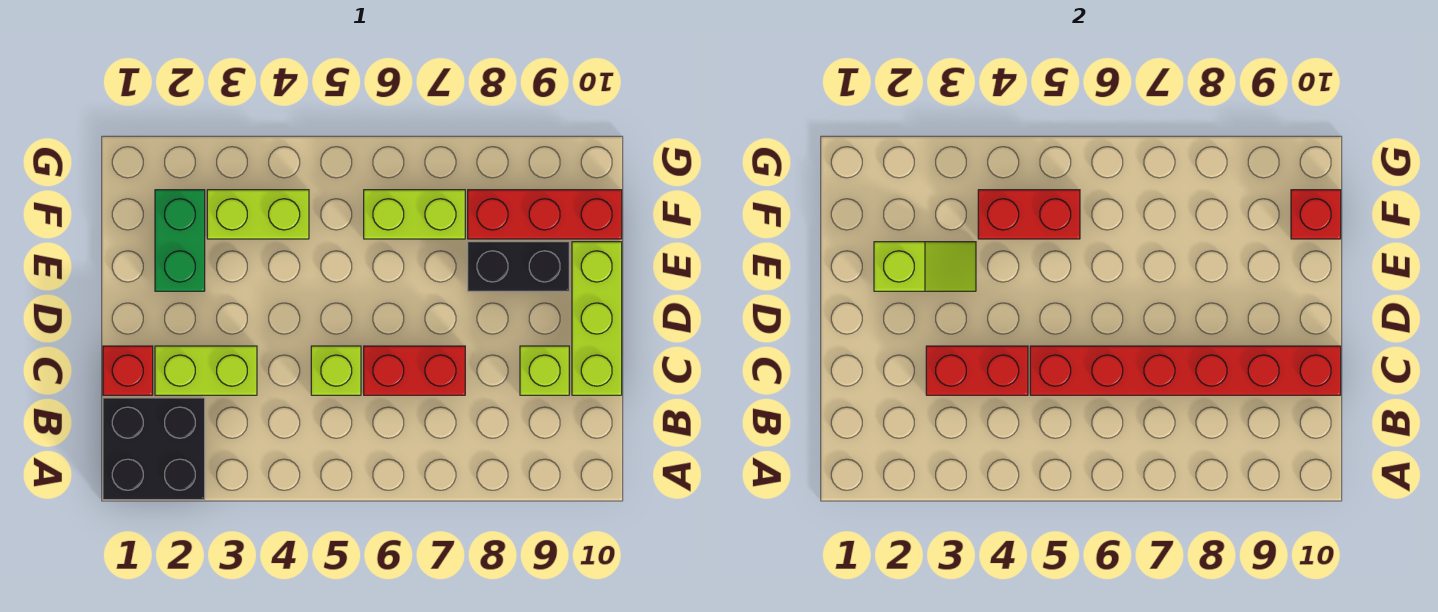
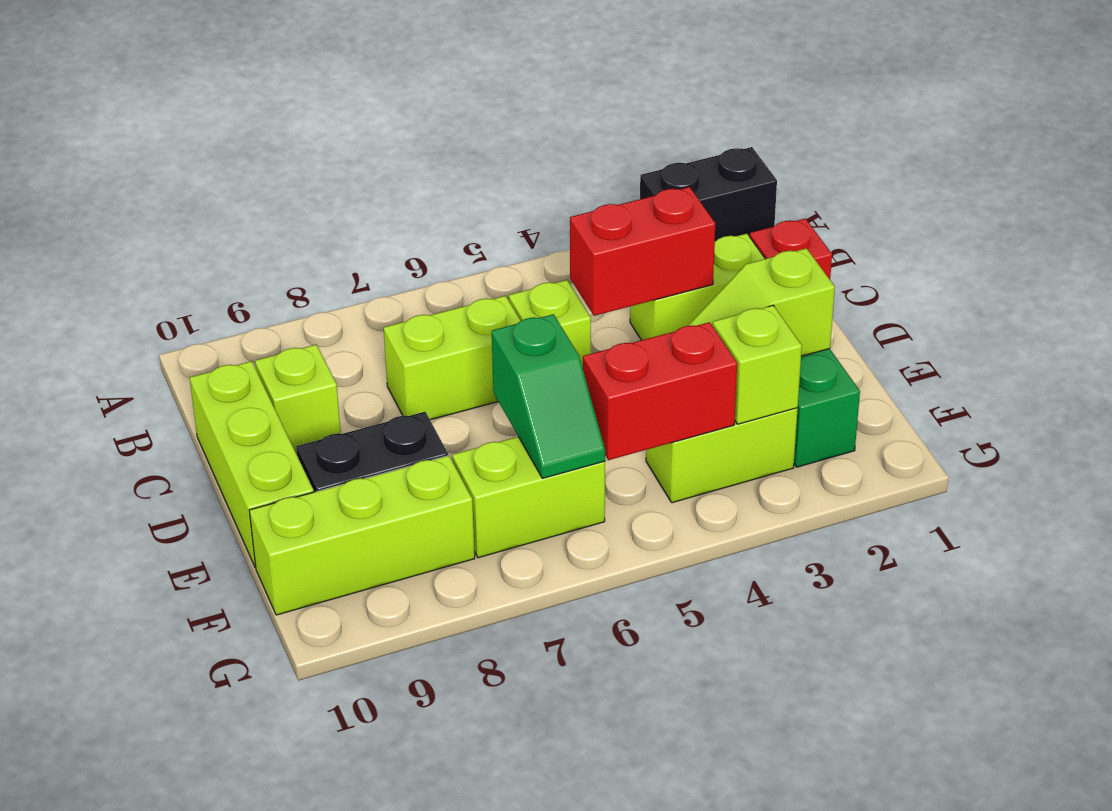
black brick A1:B2 level 1 -> black brick A1:A2 level 1
red brick C5:C10 level 2 -> none
red brick C6:C7 level 1 -> lime brick C6:C7 level 1
none -> green slope E6:F6 level 2 top E
none -> lime brick F3 level 2
red brick F8:F10 level 1 -> lime brick F8:F10 level 1
red brick F10 level 2 -> none

